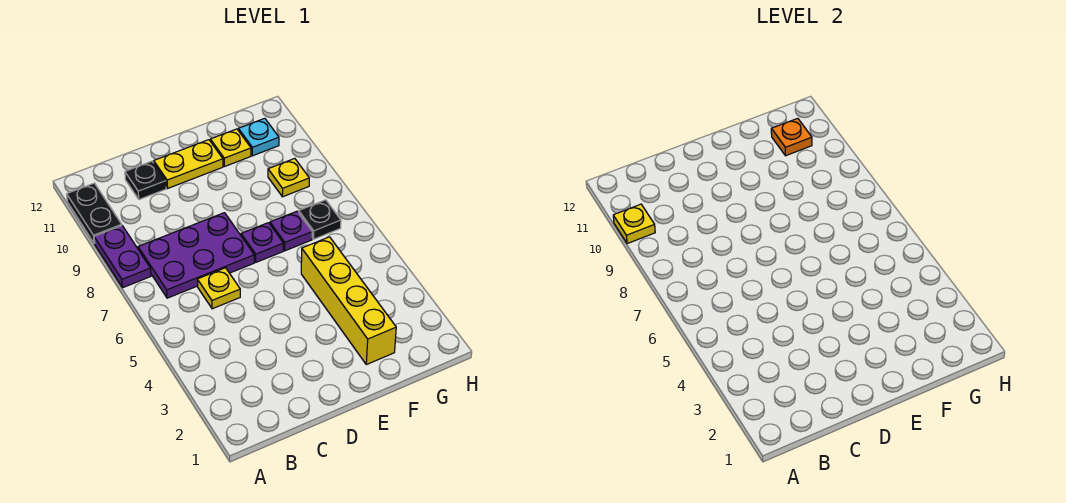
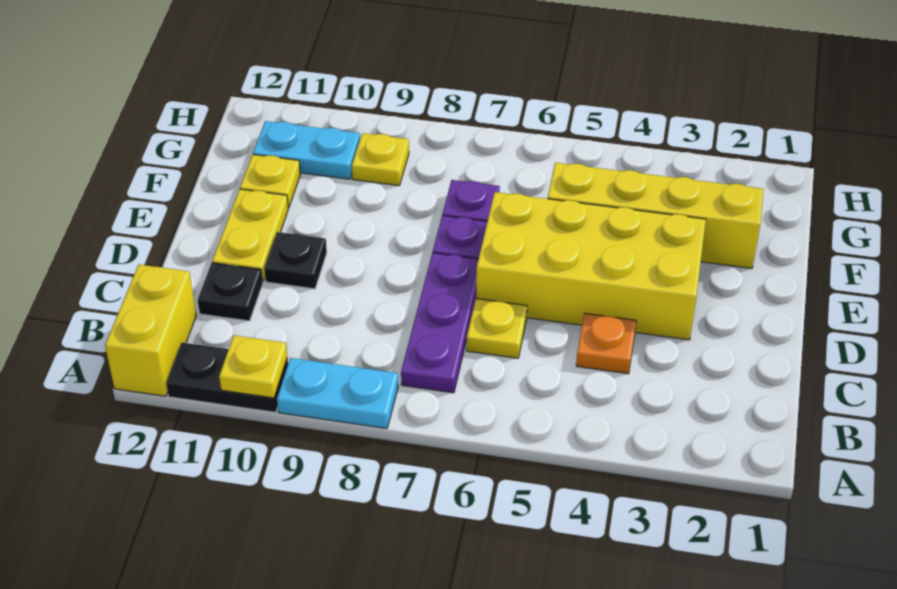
purple plate A8:A9 level 1 -> cyan plate A8:A9 level 1
none -> yellow brick A12:B12 level 1
purple plate B7:D8 level 1 -> purple plate B7:D7 level 1
none -> yellow brick D3:E6 level 1
black plate G7 level 1 -> black plate D10 level 1
cyan plate G11 level 1 -> cyan plate G10:G11 level 1
orange plate G11 level 2 -> orange plate C4 level 1

